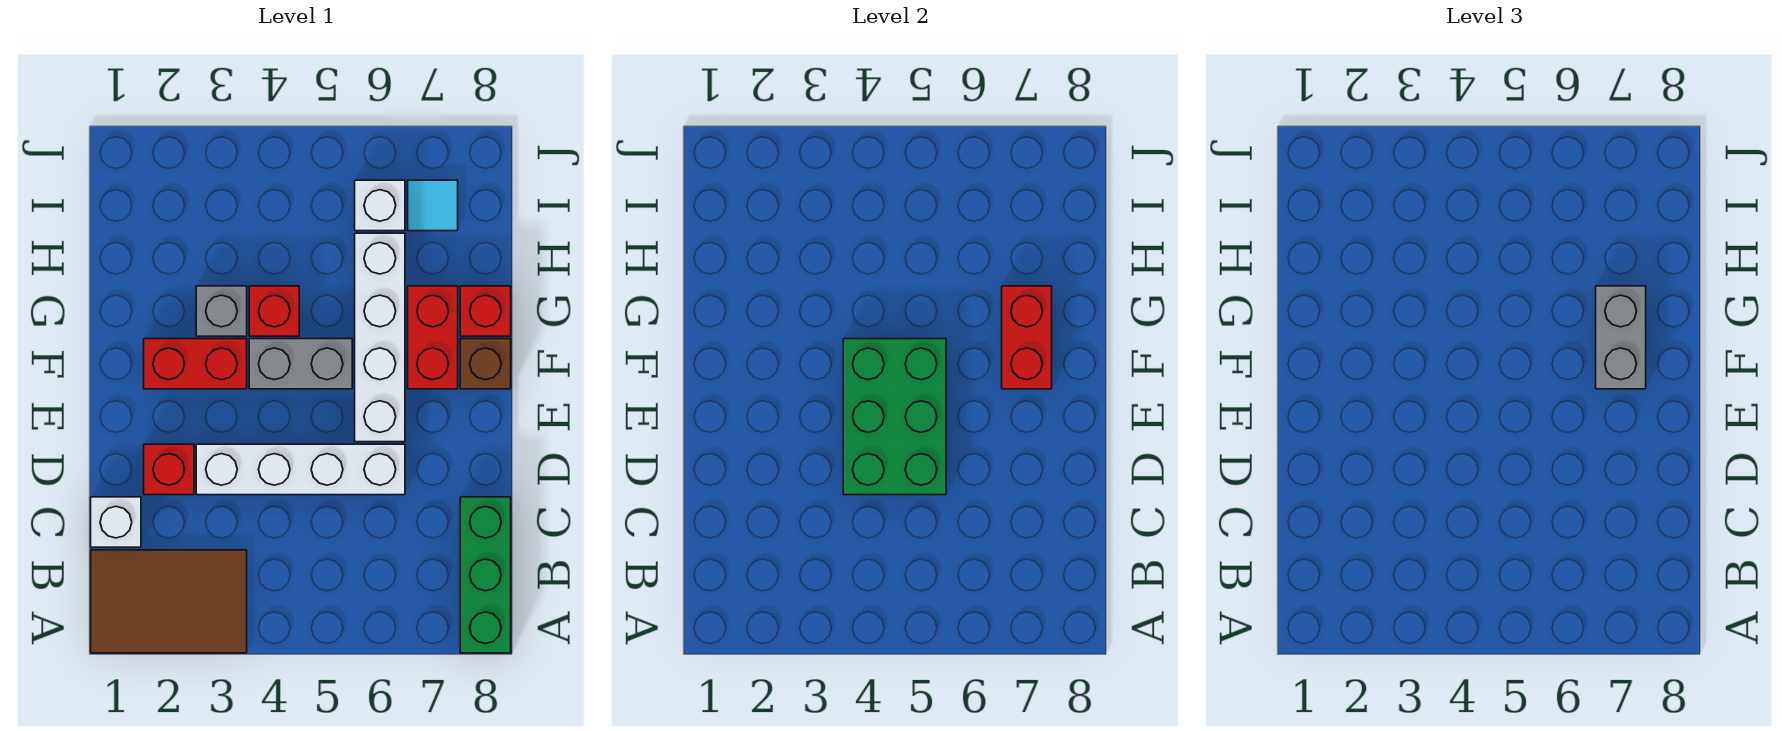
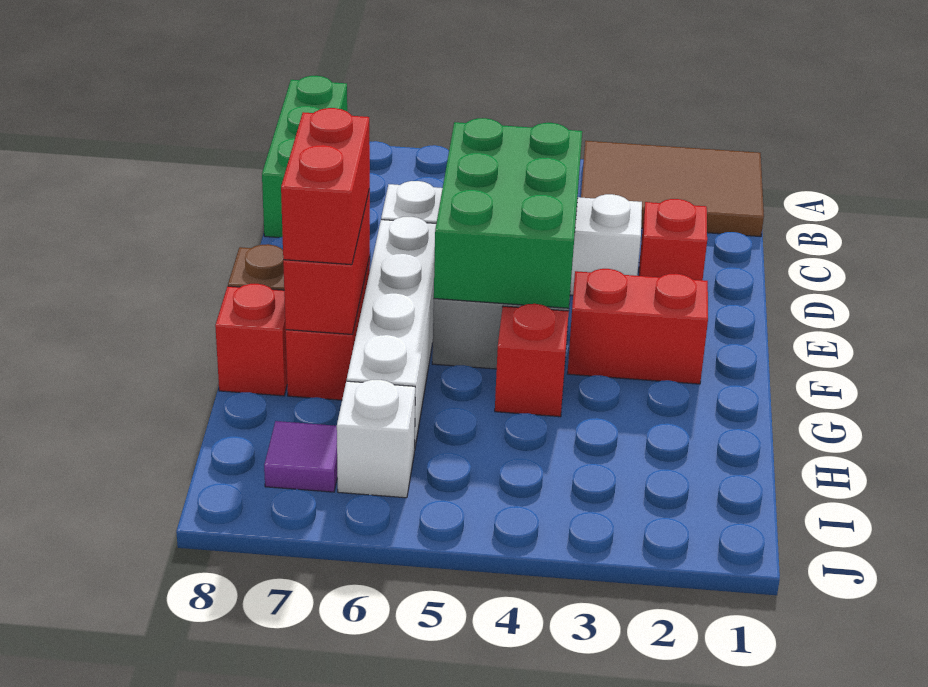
white brick C1 level 1 -> none
grey brick F7:G7 level 3 -> red brick F7:G7 level 3
grey brick G3 level 1 -> none
cyan tile I7 level 1 -> purple tile I7 level 1

